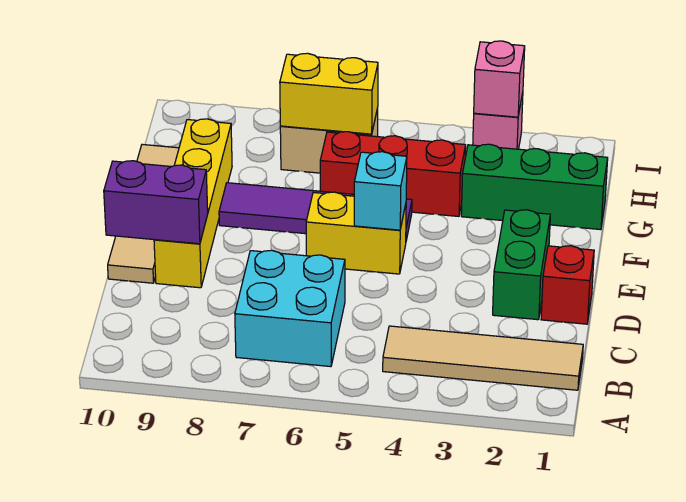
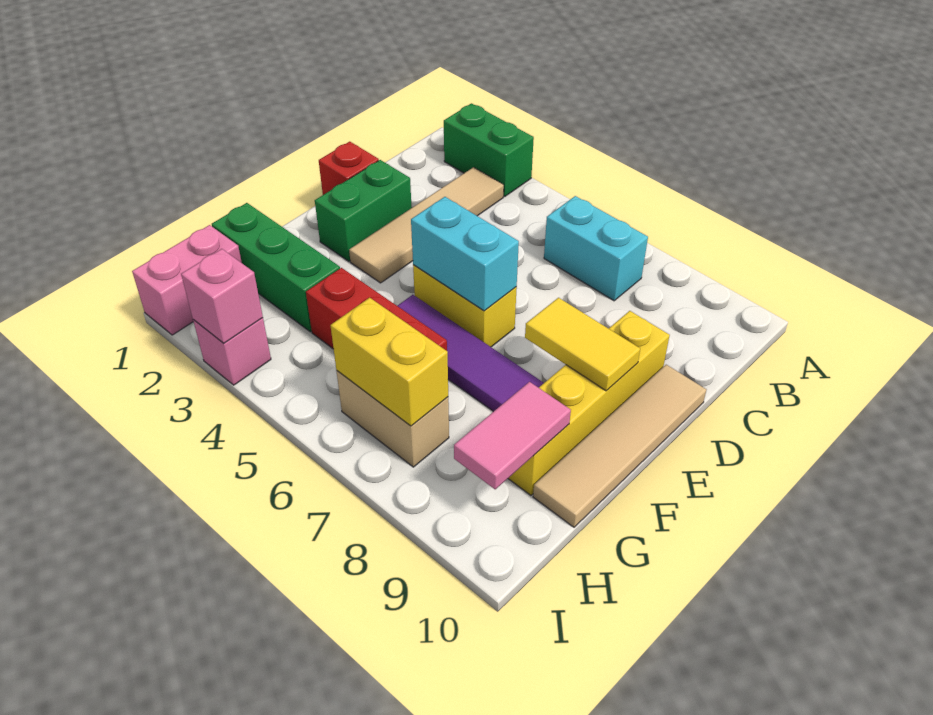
none -> green brick A2:A3 level 1
tan tile B1:B4 level 1 -> tan tile B3:E3 level 1
cyan brick B6:C7 level 1 -> cyan brick B6:B7 level 1
purple brick D9:D10 level 2 -> none
cyan brick E5 level 2 -> cyan brick E5:E6 level 2
none -> yellow tile E8:E9 level 2
none -> pink tile G9:H9 level 2
none -> pink brick H1:I1 level 1

